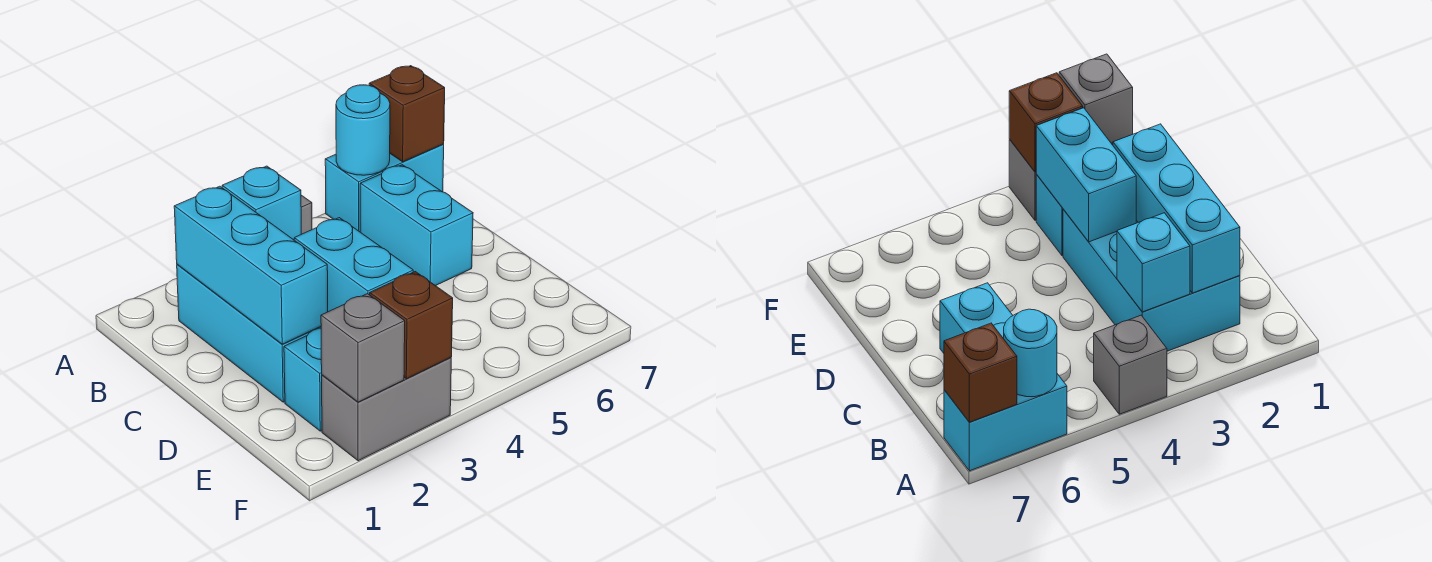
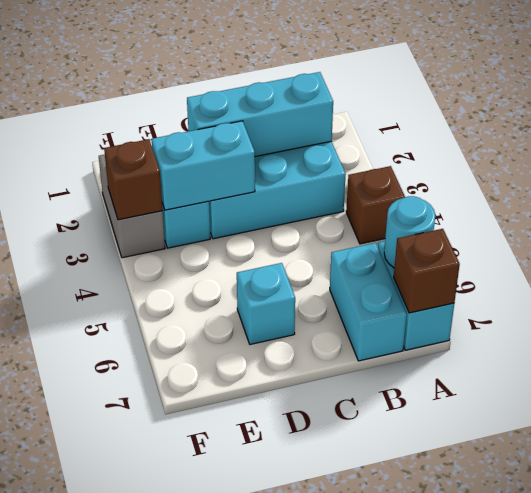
grey brick A4 level 1 -> brown brick A4 level 1
cyan brick B3 level 2 -> cyan brick D6 level 1
cyan brick B6:C6 level 1 -> cyan brick B6:B7 level 1
grey brick F2 level 2 -> none

